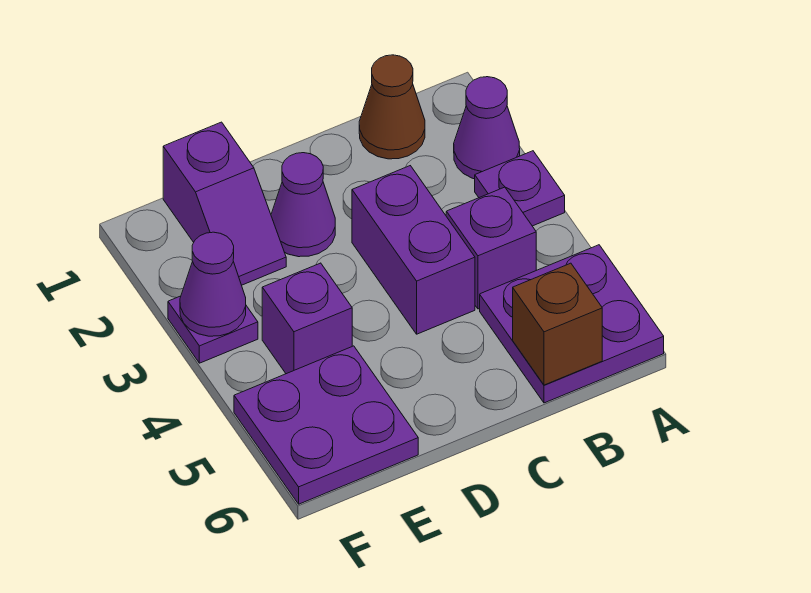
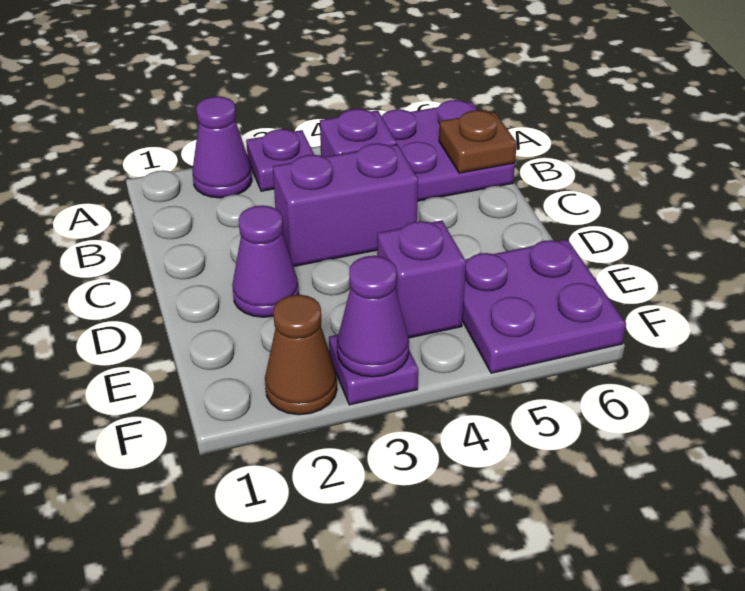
brown cone B1 level 1 -> brown cone F2 level 1
brown brick B6 level 2 -> brown plate B6 level 2
purple slope E1:E2 level 1 top 1 -> none

